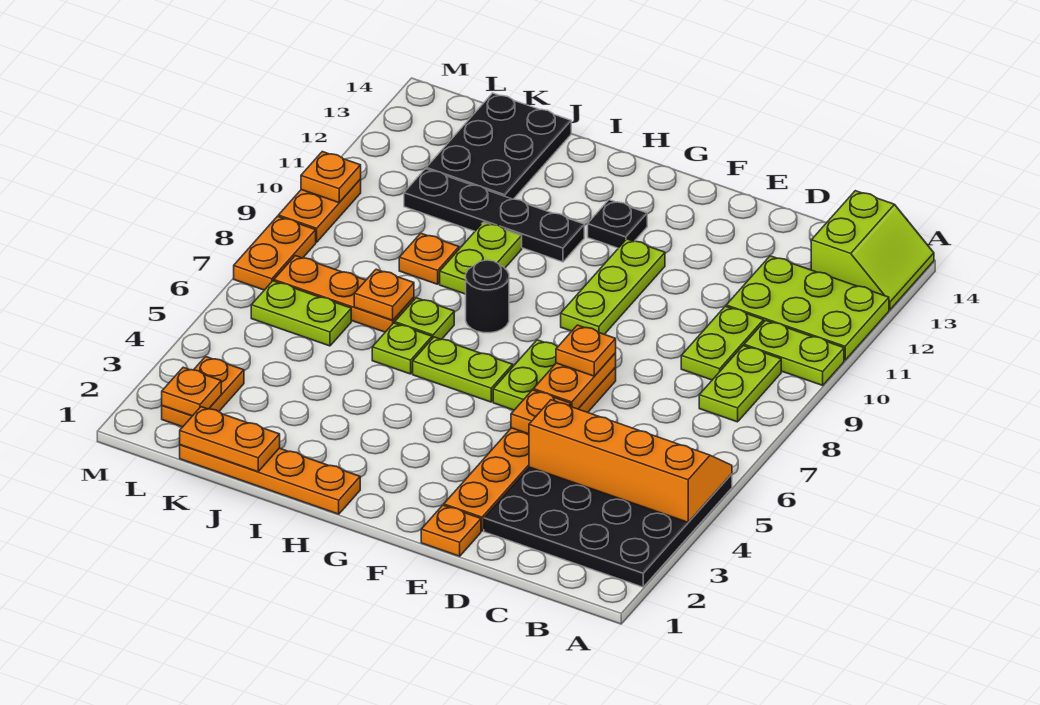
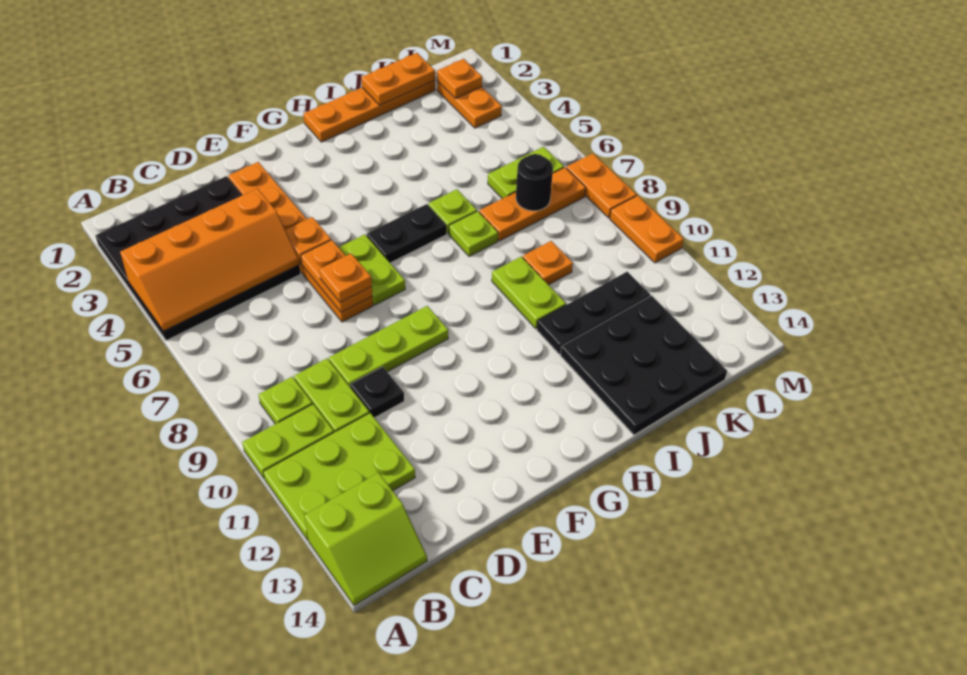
lime slope A13:B14 level 1 top B -> lime slope A13:B14 level 1 top 13
lime plate B8:B9 level 1 -> lime plate B9 level 1
orange plate E1 level 1 -> none
lime plate F9:F11 level 1 -> lime plate D9:F9 level 1
lime plate G6:H6 level 1 -> black plate G6:H6 level 1
black plate G12 level 1 -> black plate D10 level 1
black round brick H8 level 1 -> black round brick K7 level 2
black plate H11:K11 level 1 -> black plate I11:K11 level 1
orange plate J7 level 2 -> none
black plate J12:K14 level 1 -> black plate I12:K14 level 1
orange plate M10 level 2 -> none

